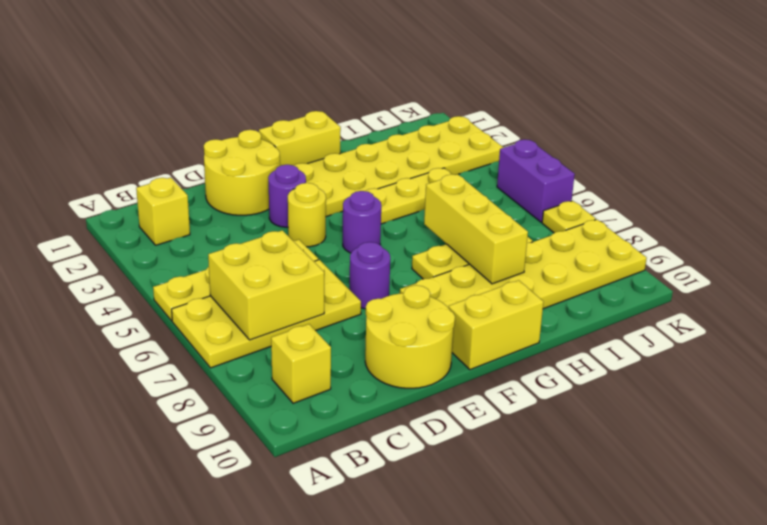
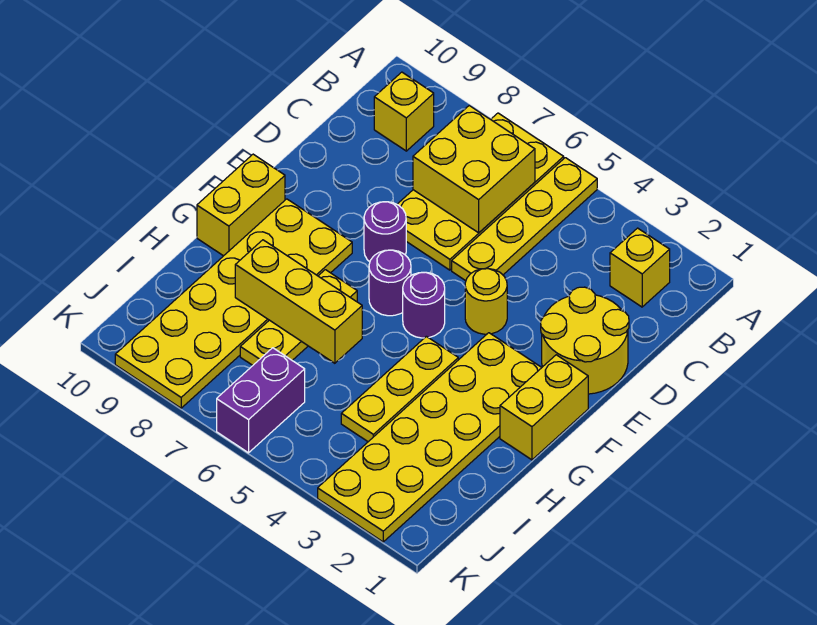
yellow round brick D9:E10 level 1 -> none
purple round brick E3 level 1 -> purple round brick F6 level 1
purple brick K5:K6 level 1 -> purple brick J6:K6 level 1
yellow plate K7 level 1 -> none

